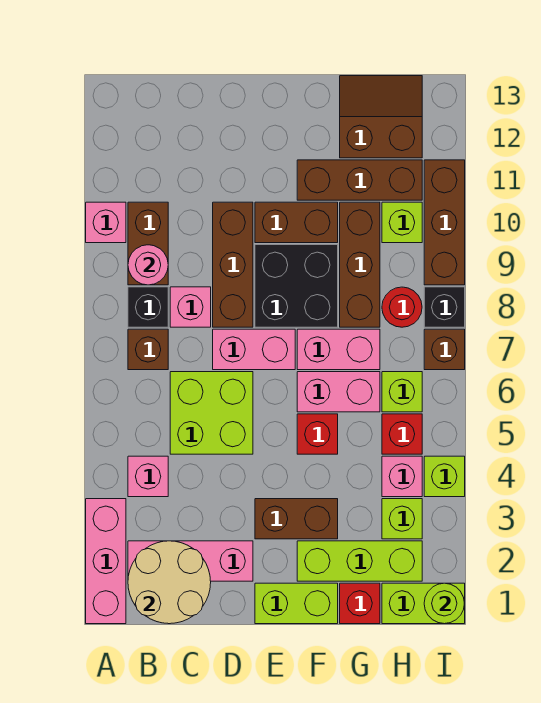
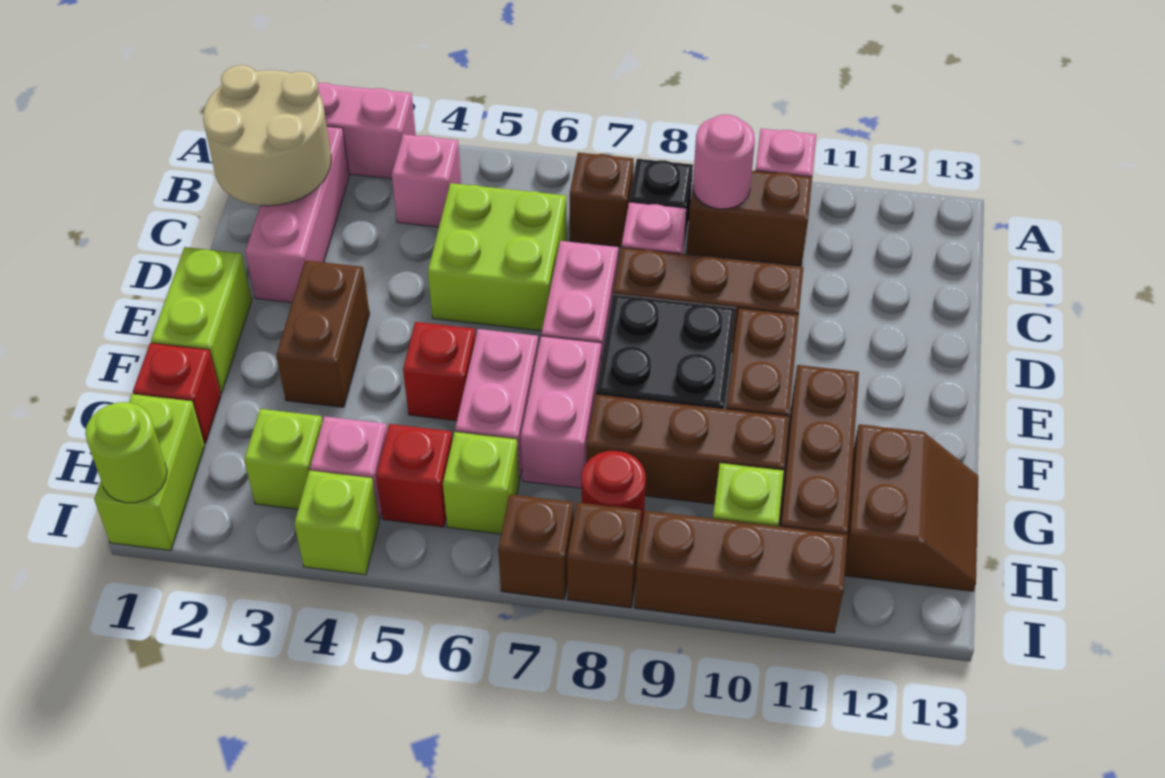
lime brick F2:H2 level 1 -> none
black brick I8 level 1 -> brown brick I8 level 1

